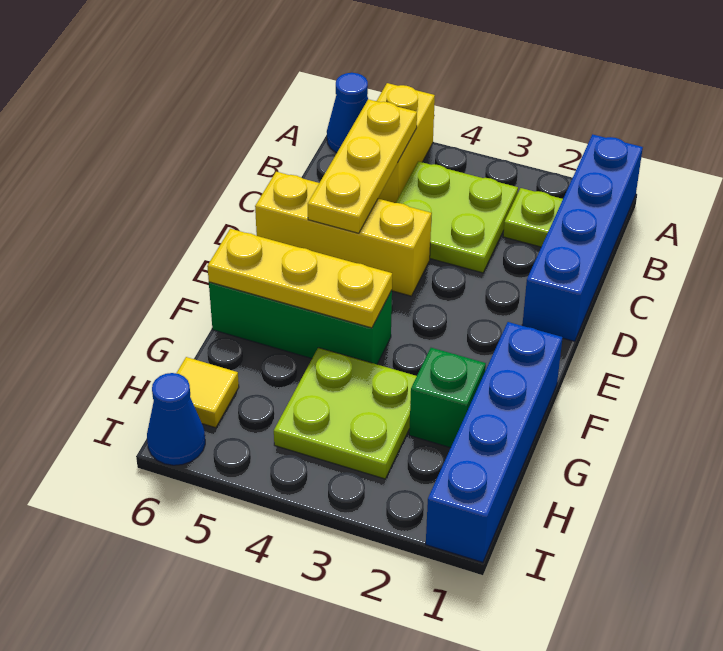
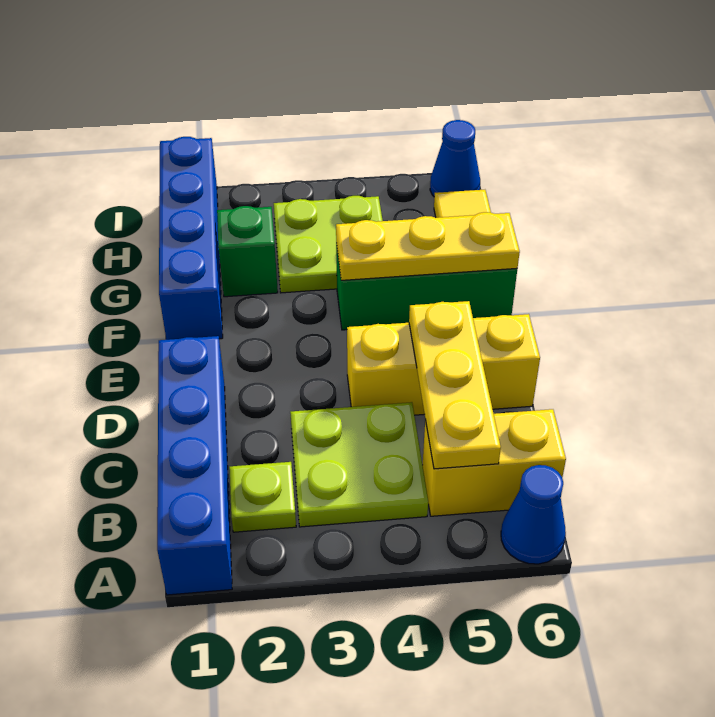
yellow brick A5:B5 level 1 -> yellow brick B5:B6 level 1

